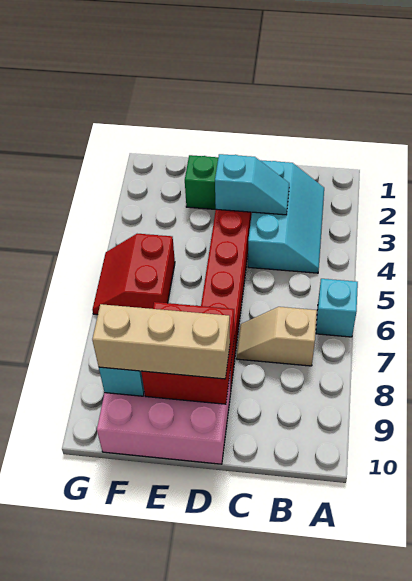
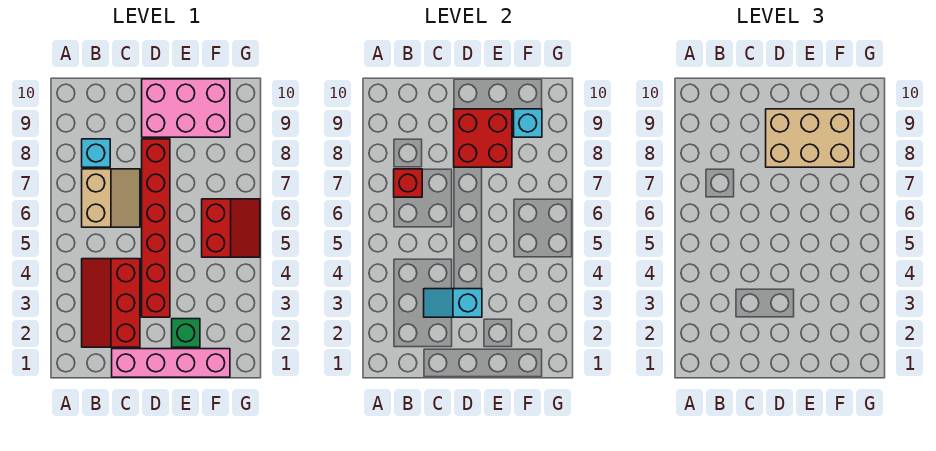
cyan brick A6 level 1 -> cyan brick B8 level 1
cyan slope B2:C4 level 1 top C -> red slope B2:C4 level 1 top C
tan slope B7:C7 level 1 top B -> tan slope B6:C7 level 1 top B
none -> red brick B7 level 2
none -> pink brick C1:F1 level 1
tan brick D9:F9 level 3 -> tan brick D8:F9 level 3

